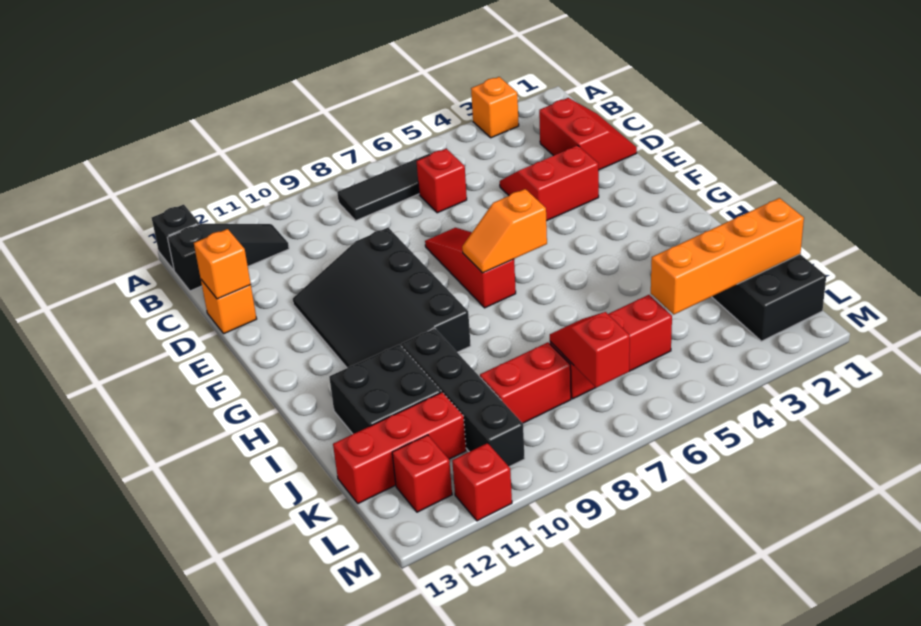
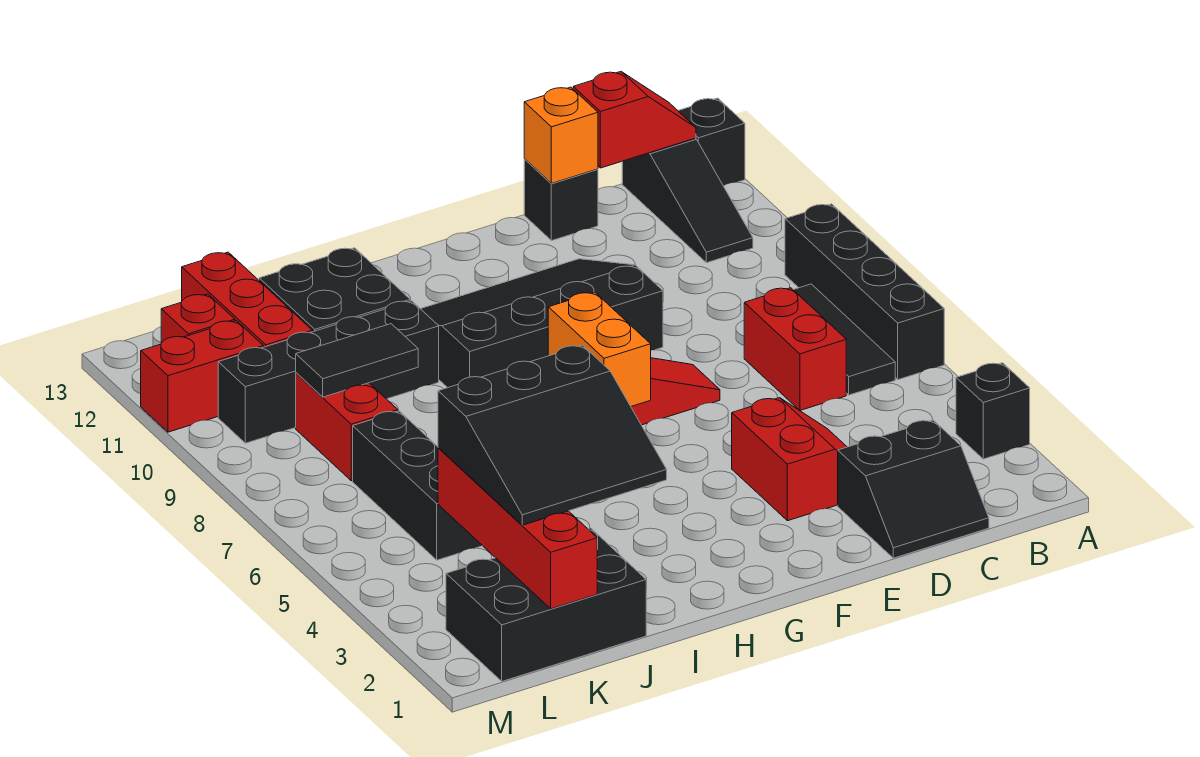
orange brick A3 level 1 -> black brick A3 level 1
none -> black brick A6:A9 level 1
red slope C1:D2 level 1 top 2 -> black slope C1:D2 level 1 top 2
red brick C6 level 1 -> red brick C6:C7 level 1
orange brick D13 level 1 -> black brick D13 level 1
orange slope G6:G7 level 2 top 6 -> orange brick G6:G7 level 2
none -> black slope I2:K4 level 3 top 4
none -> black tile J9:K9 level 2
orange brick K1:K4 level 2 -> red brick K1:K4 level 2
red brick K5:K7 level 1 -> black brick K5:K7 level 1
red slope K7:L7 level 2 top L -> red slope B13:C13 level 2 top C
red brick M11 level 1 -> red brick L11:M11 level 1

